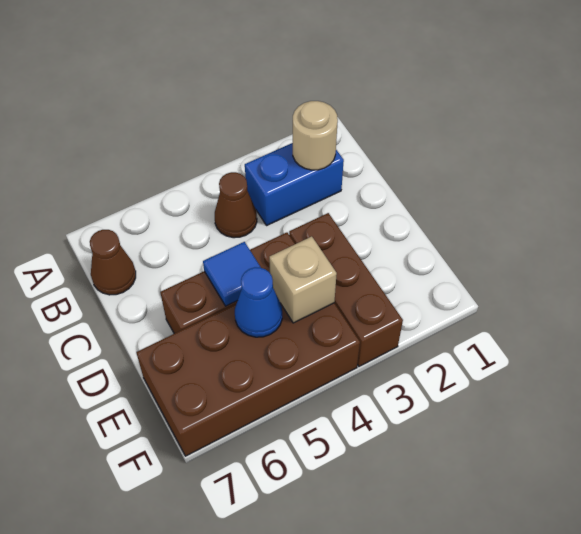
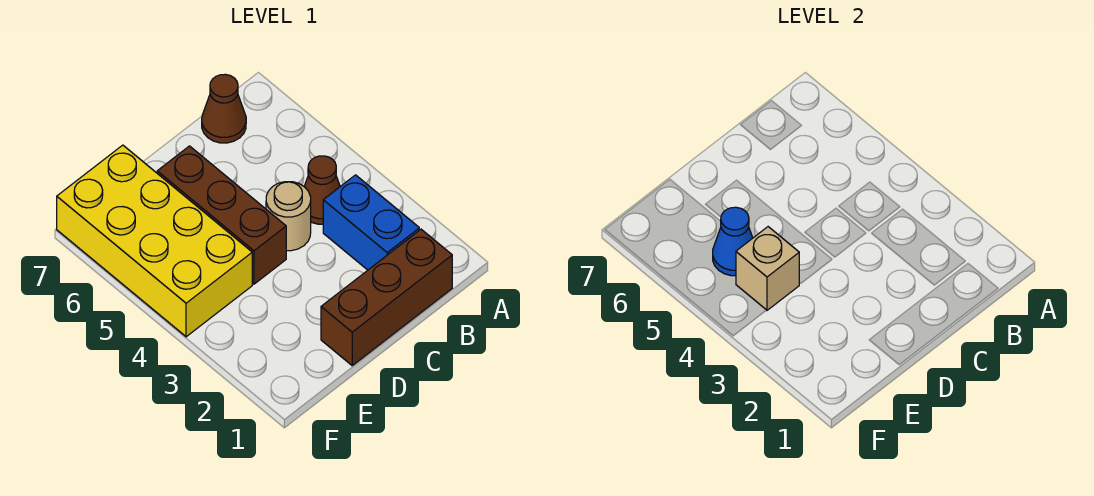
tan round brick B2 level 2 -> tan round brick C4 level 1
brown brick D3:F3 level 1 -> brown brick B1:D1 level 1
blue tile D5 level 2 -> none
brown brick E4:F7 level 1 -> yellow brick E4:F7 level 1

